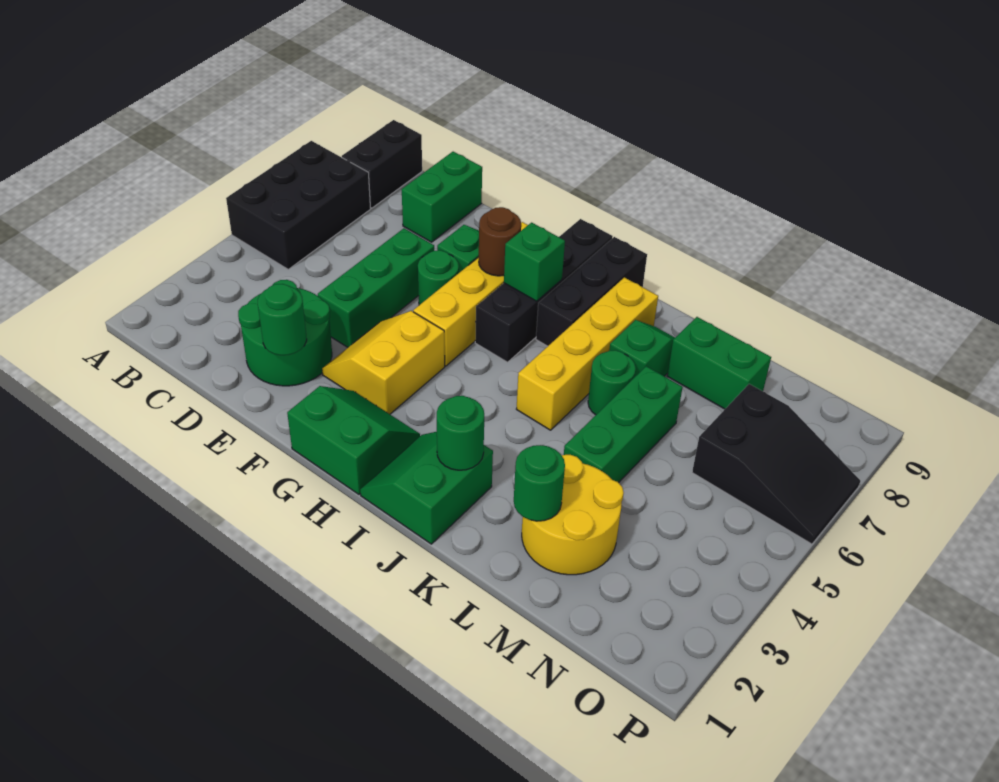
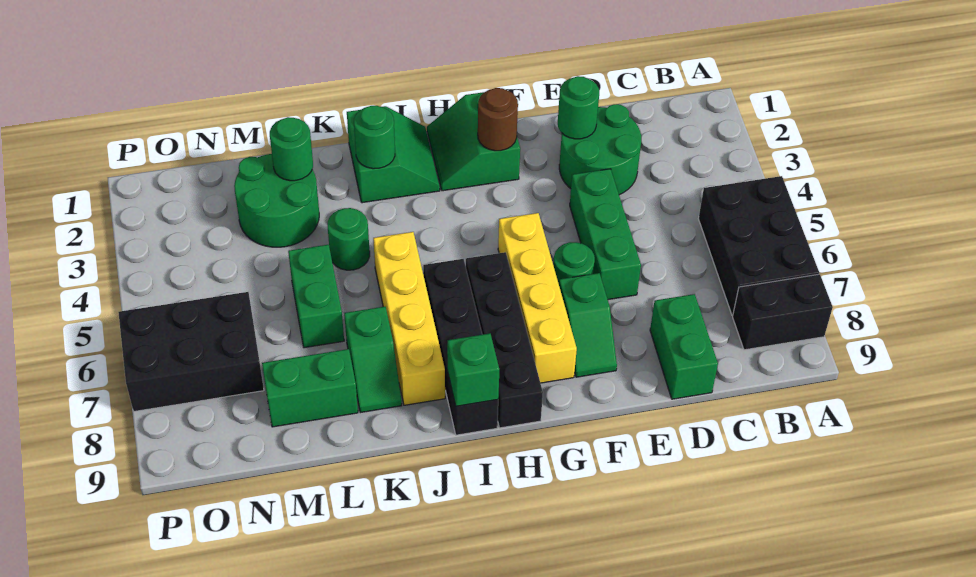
black brick B8:B9 level 1 -> black brick A8:B8 level 1
yellow slope F3:G4 level 1 top G -> none
green slope G1:H2 level 1 top 1 -> green slope G1:H2 level 1 top G
brown round brick G7 level 2 -> brown round brick G2 level 2
green brick H7 level 2 -> green brick I9 level 2
black brick I7:I9 level 1 -> black brick I6:I9 level 1
green round brick K6 level 1 -> green round brick K4 level 1
yellow round brick L2:M3 level 1 -> green round brick L2:M3 level 1
green brick L4:L6 level 1 -> green brick L5:L6 level 1
black slope N6:P7 level 1 top N -> black brick N6:P7 level 1

